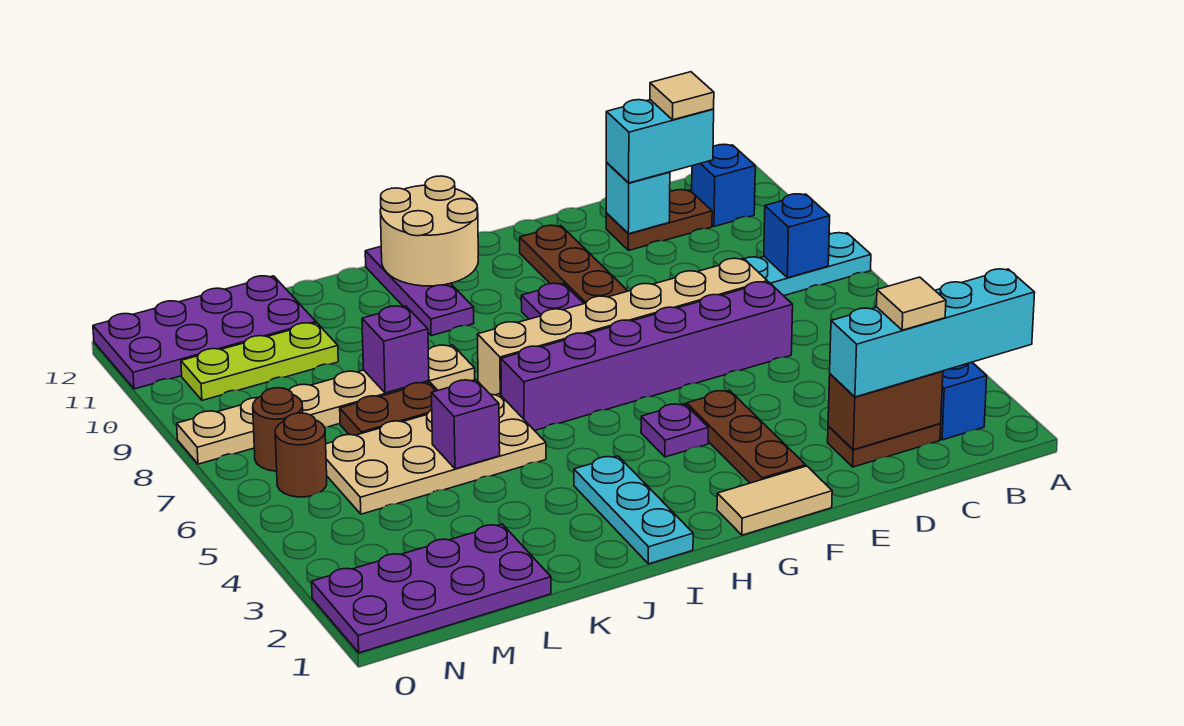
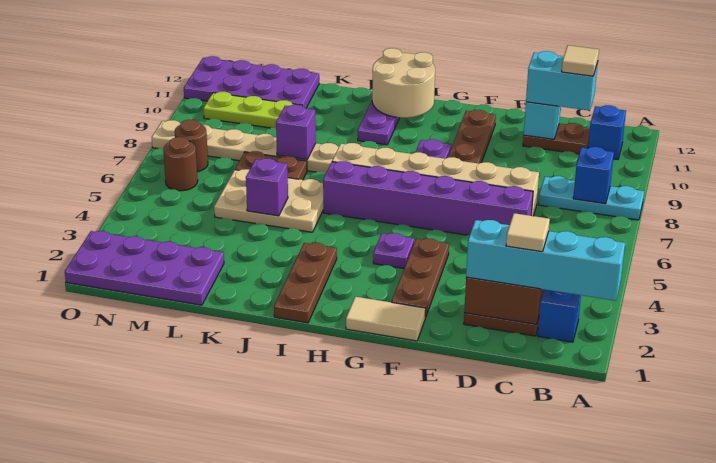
cyan plate I1:I3 level 1 -> brown plate I1:I3 level 1
tan plate J5:M6 level 1 -> tan plate J5:L6 level 1

